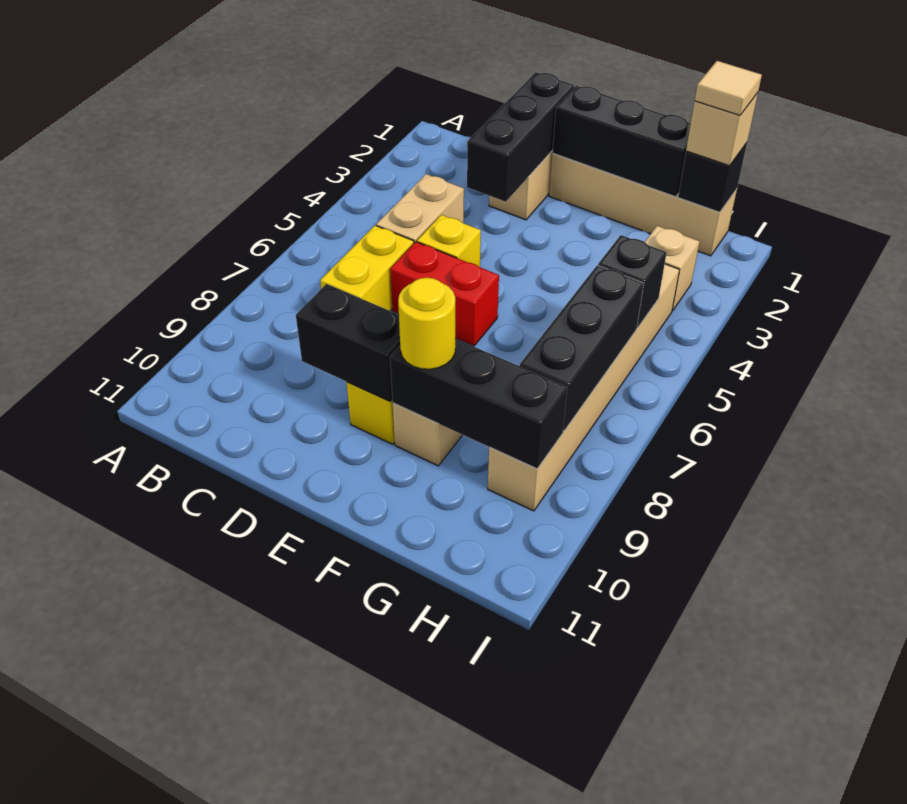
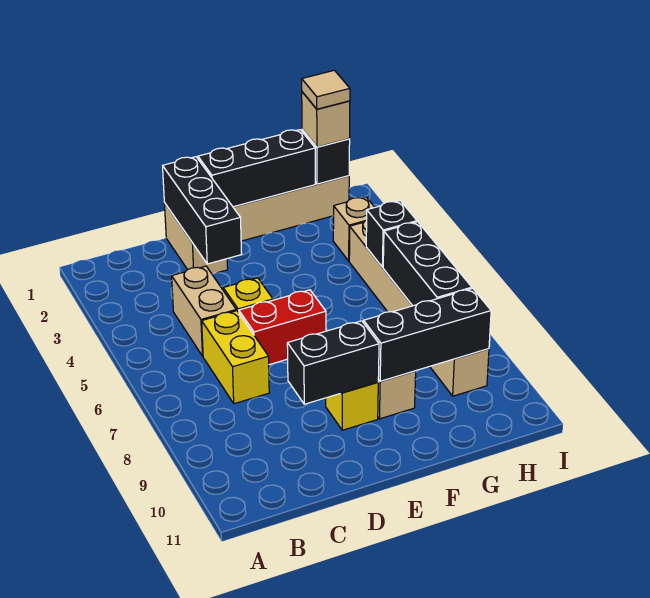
yellow round brick F9 level 3 -> none

